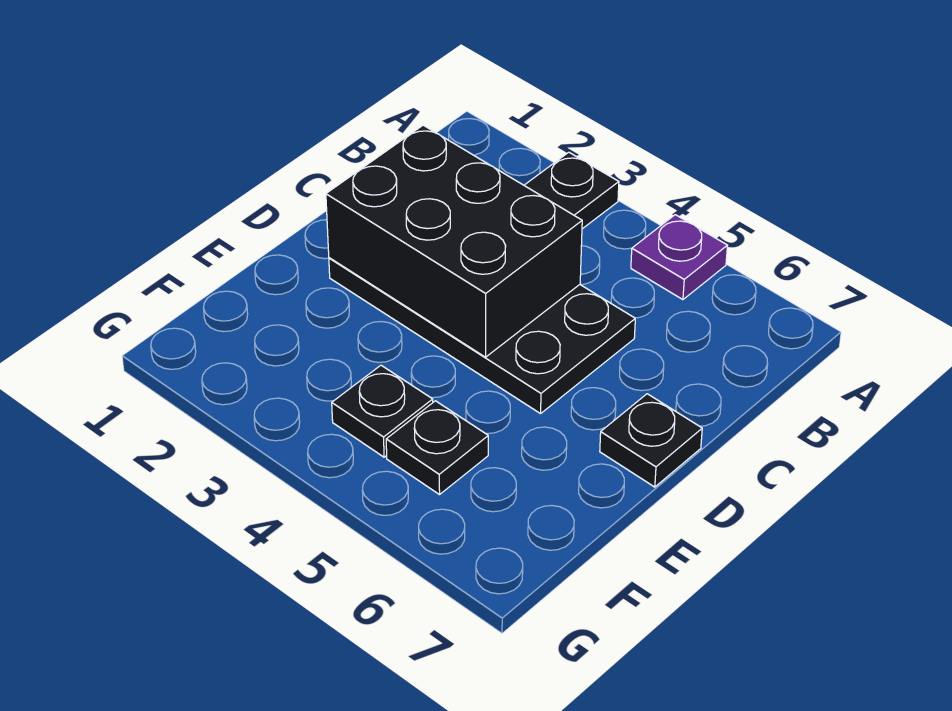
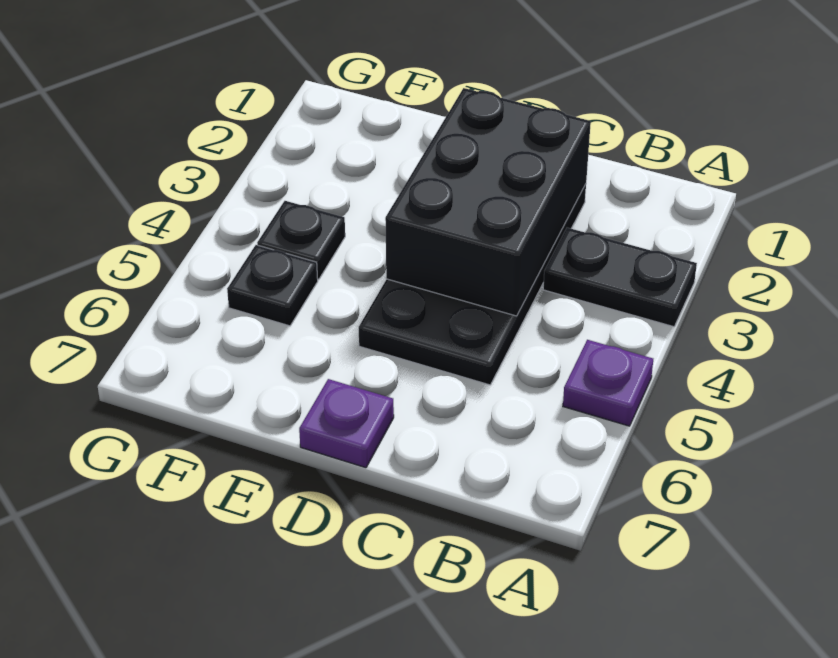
black plate D7 level 1 -> purple plate D7 level 1

